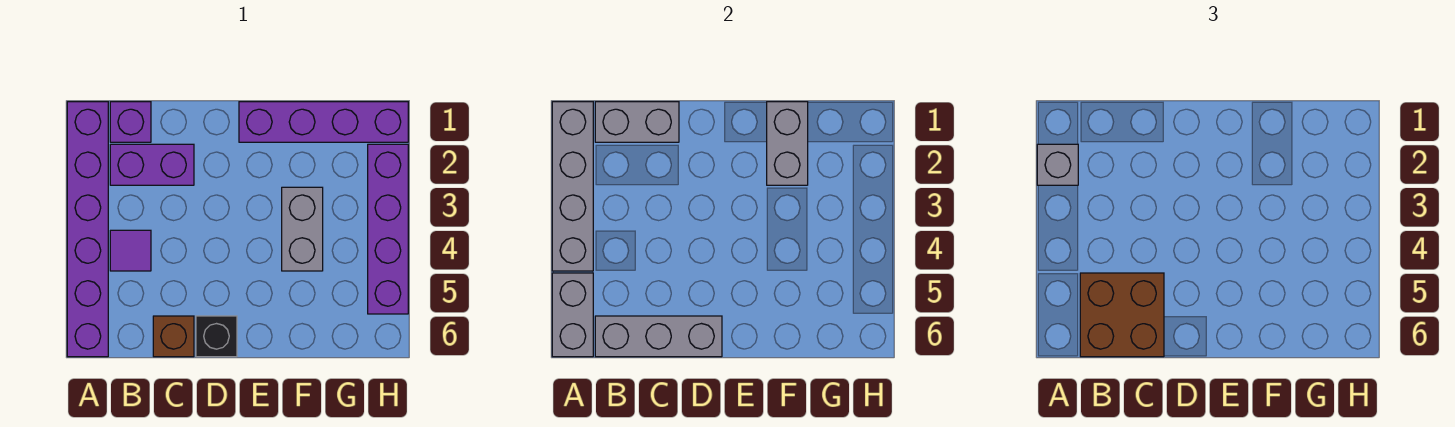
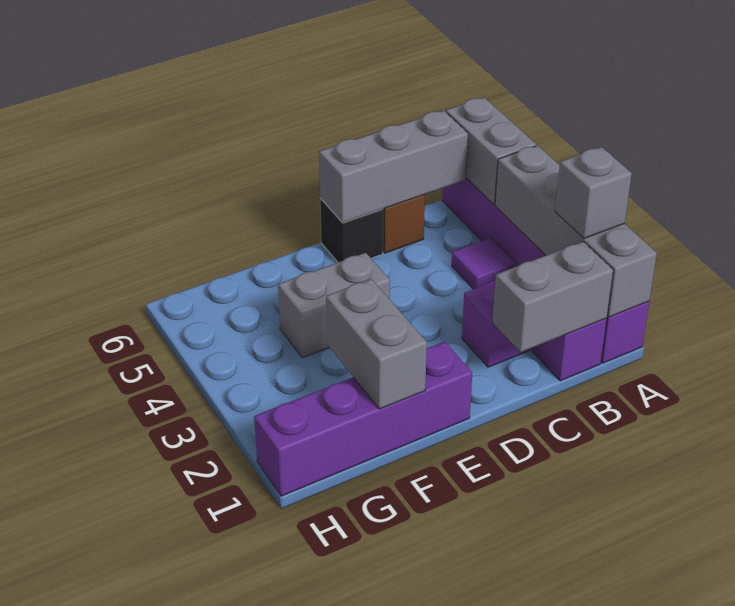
brown brick B5:C6 level 3 -> none
grey brick F3:F4 level 1 -> grey brick E4:F4 level 1
purple brick H2:H5 level 1 -> none

